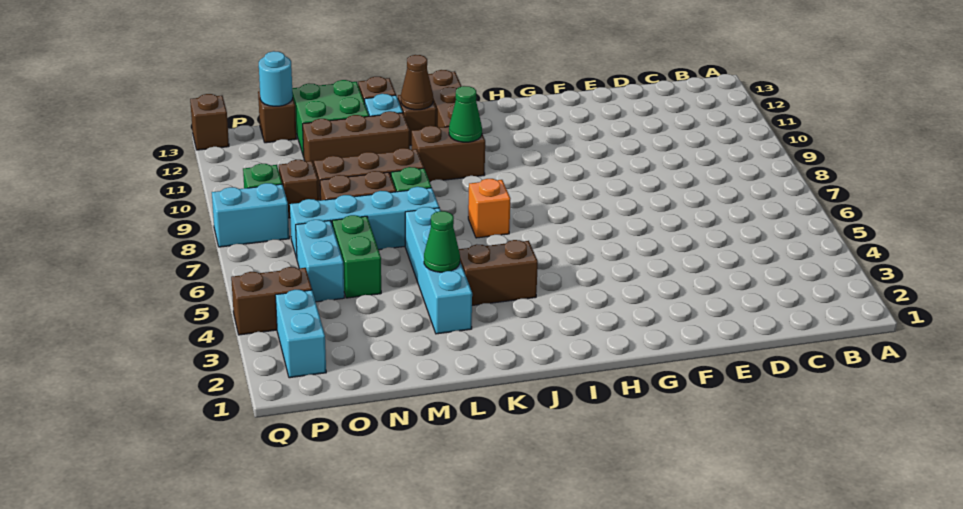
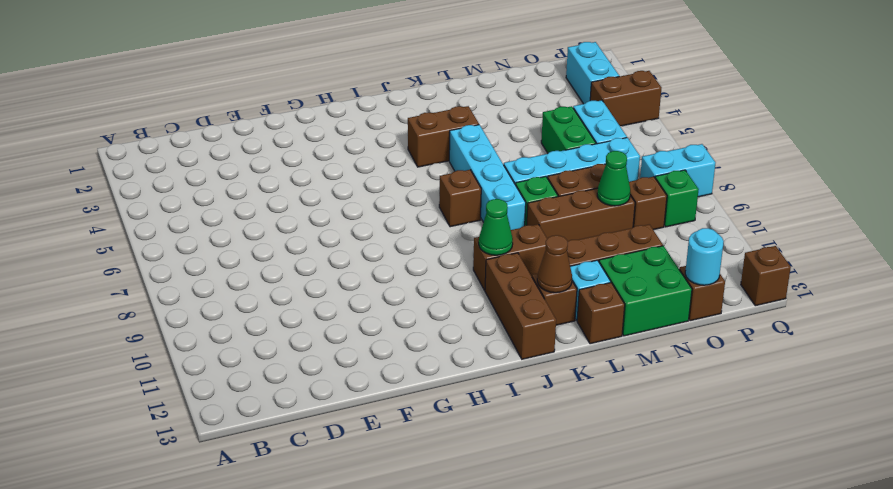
orange brick J7 level 1 -> brown brick J7 level 1
cyan brick L3:L6 level 1 -> cyan brick K5:K8 level 1
green cone L4 level 2 -> green cone N9 level 2

